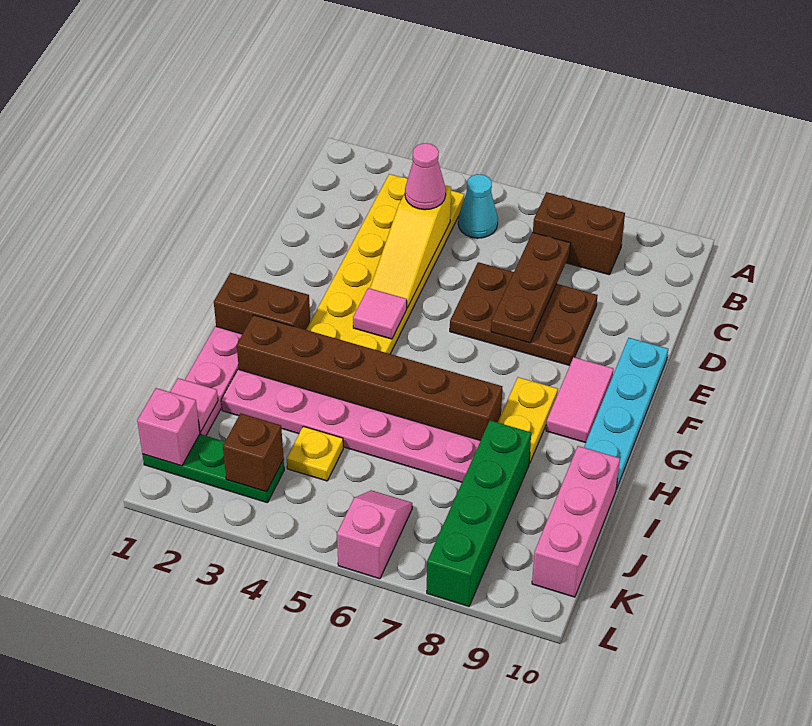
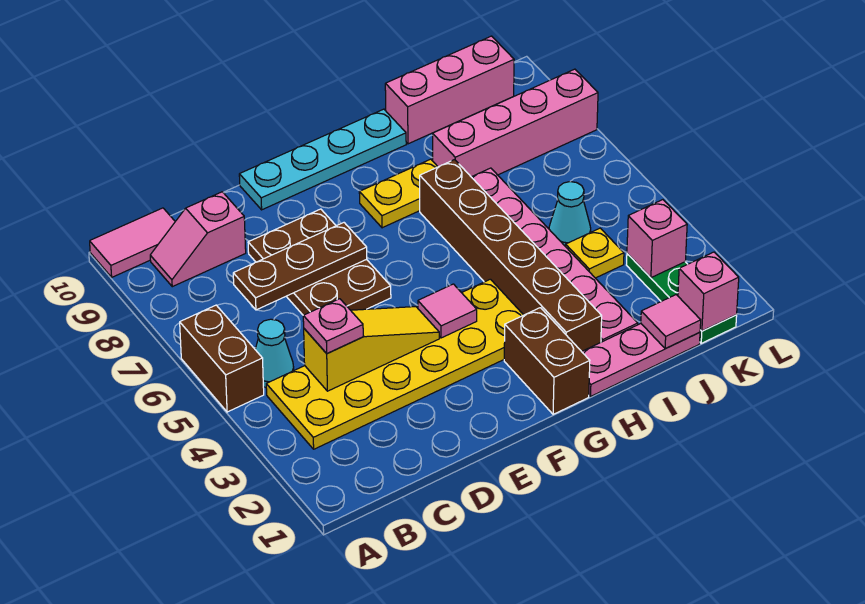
brown brick B7:B8 level 1 -> brown brick A5:A6 level 1
pink cone C4 level 3 -> pink plate C4 level 3
pink tile F9:G9 level 1 -> pink tile A10:B10 level 1
green brick I8:L8 level 1 -> pink brick I8:L8 level 1
none -> cyan cone J5 level 1
brown brick K3 level 2 -> pink brick K3 level 2
pink slope K6:L6 level 1 top L -> pink slope B9:C9 level 1 top C

